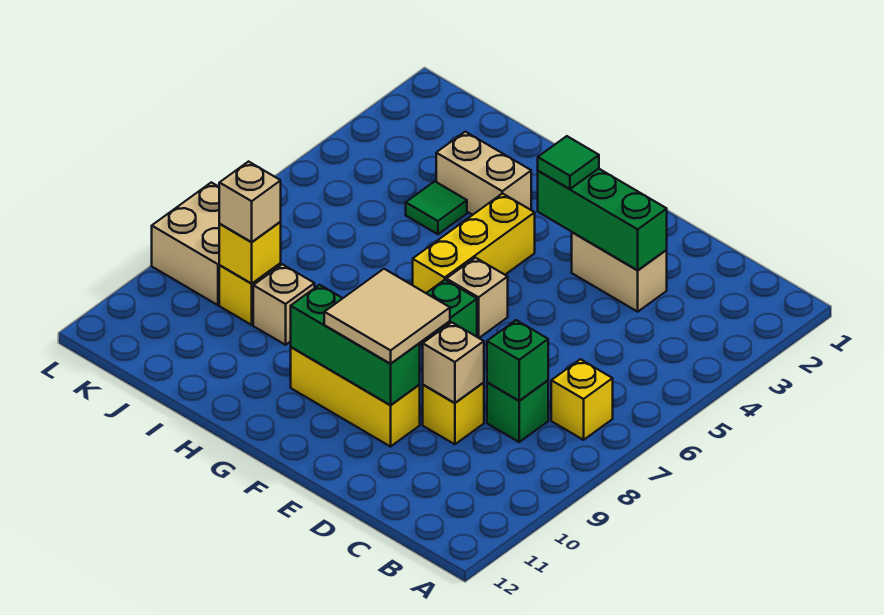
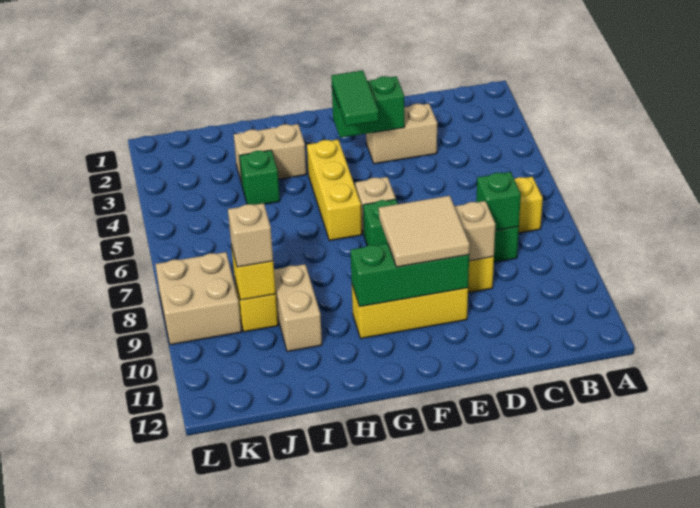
green brick D3:F3 level 2 -> green brick E3:F3 level 2
green tile F3 level 3 -> green tile F3:F4 level 3
green tile I4 level 1 -> green brick I4 level 1
tan brick I9 level 1 -> tan brick I9:I10 level 1

